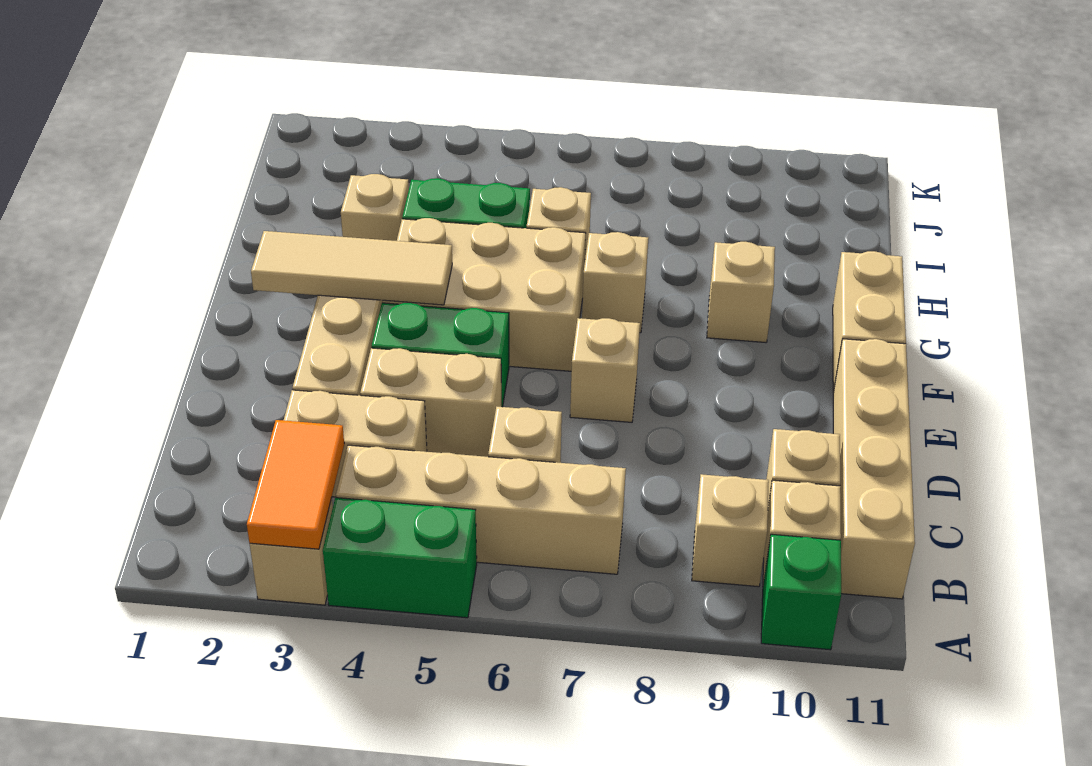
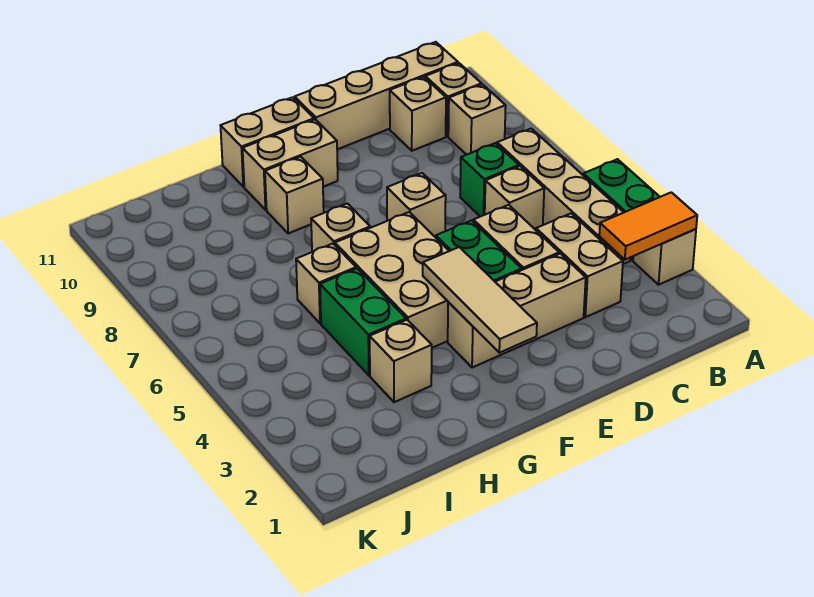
green brick A10 level 1 -> green brick C7 level 1
none -> tan brick F10:G10 level 1

